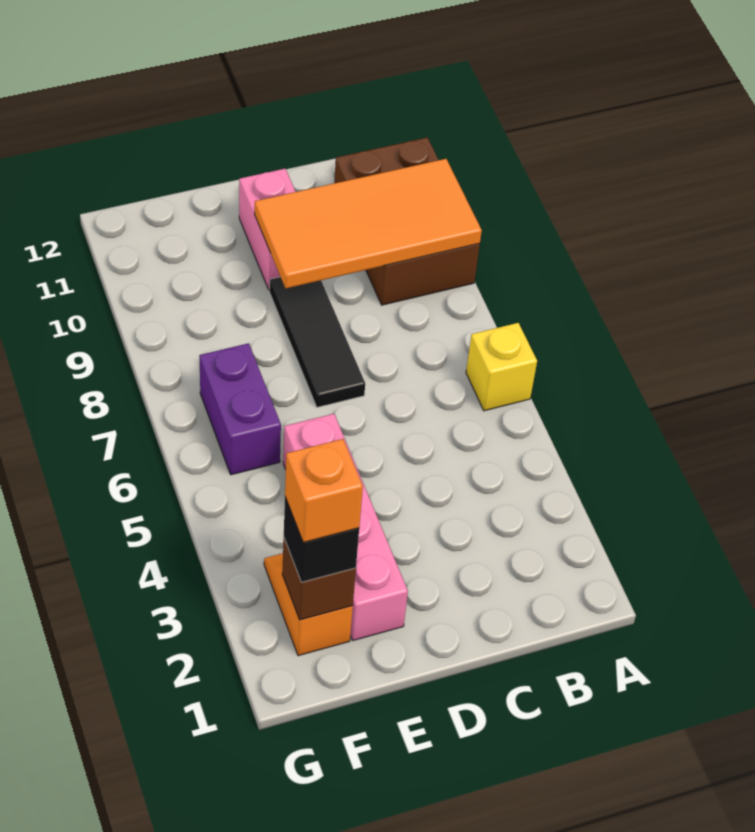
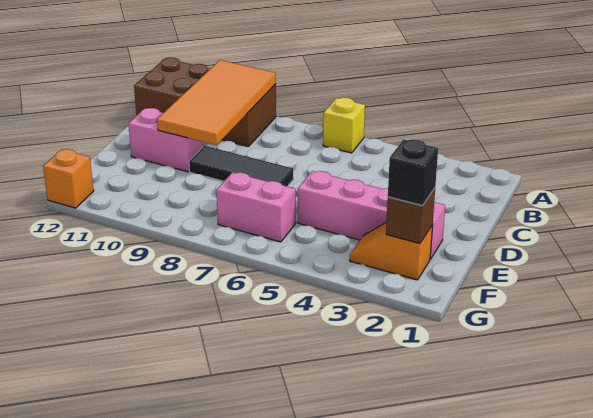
brown brick A9:B11 level 1 -> brown brick A9:B12 level 1
orange brick F2 level 4 -> orange brick G12 level 1
purple brick F6:F7 level 1 -> pink brick F6:F7 level 1

